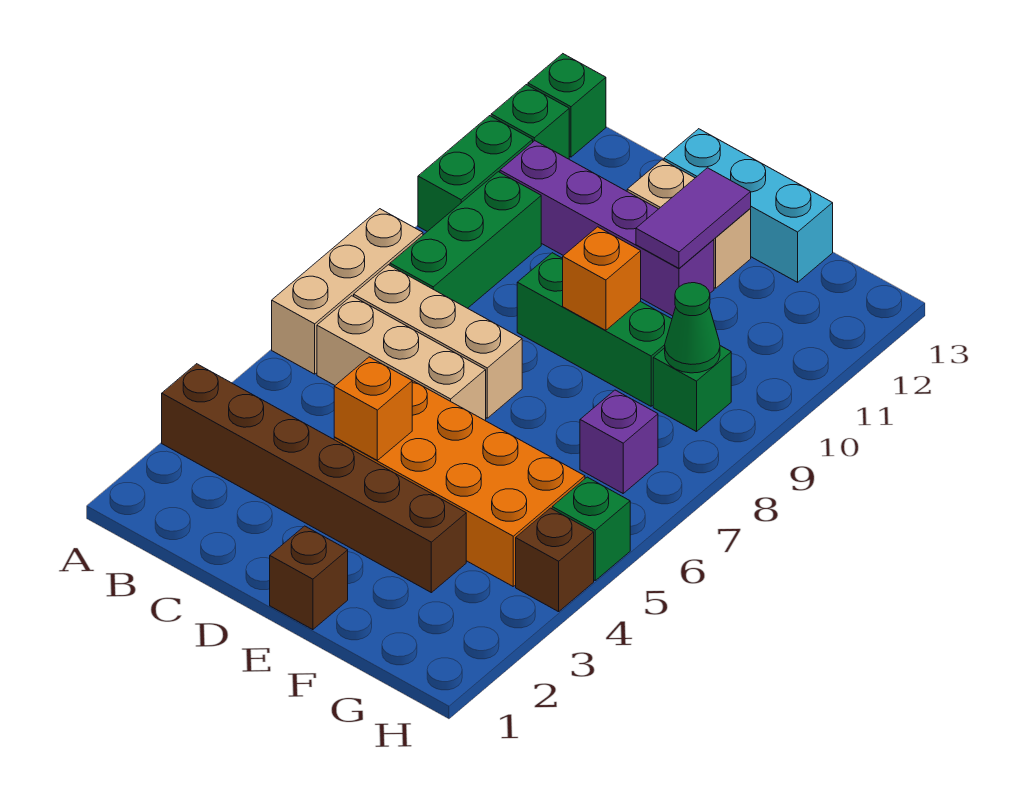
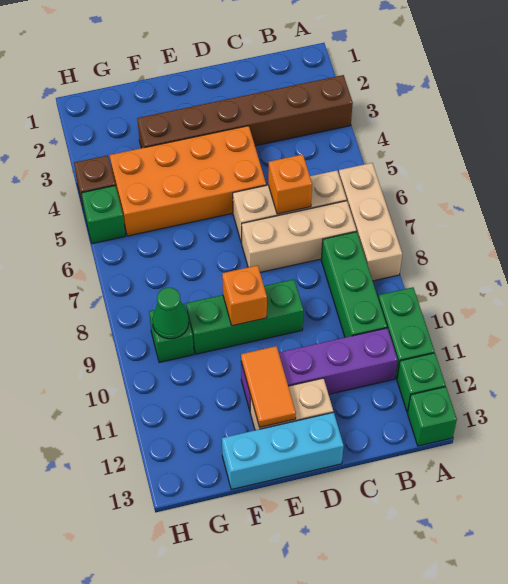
orange brick D4 level 2 -> orange brick C6 level 2
brown brick E1 level 1 -> none
purple tile E11:E12 level 2 -> orange tile E11:E12 level 2
purple brick G7 level 1 -> none

